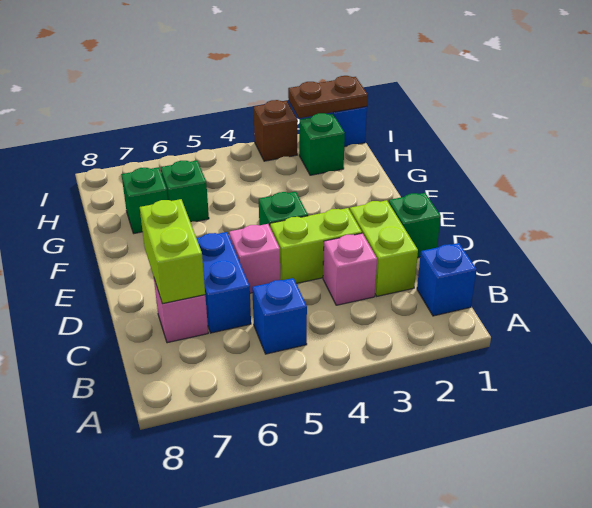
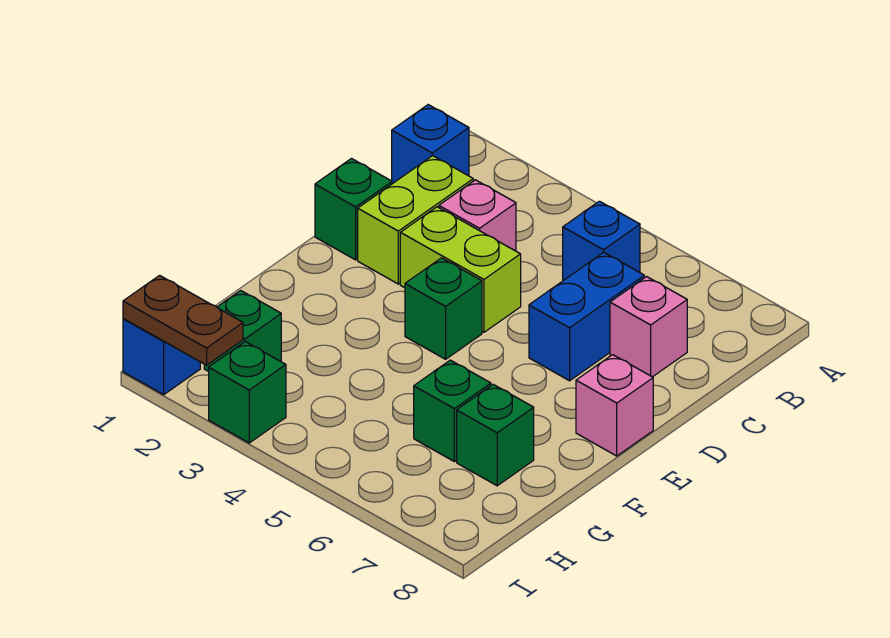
lime brick C7:D7 level 2 -> none
pink brick D5 level 1 -> pink brick E8 level 1
brown brick I3 level 1 -> green brick I3 level 1

